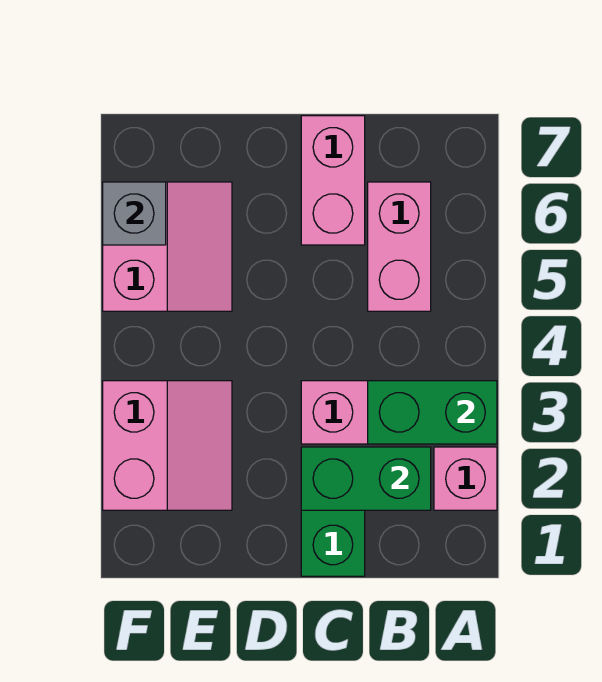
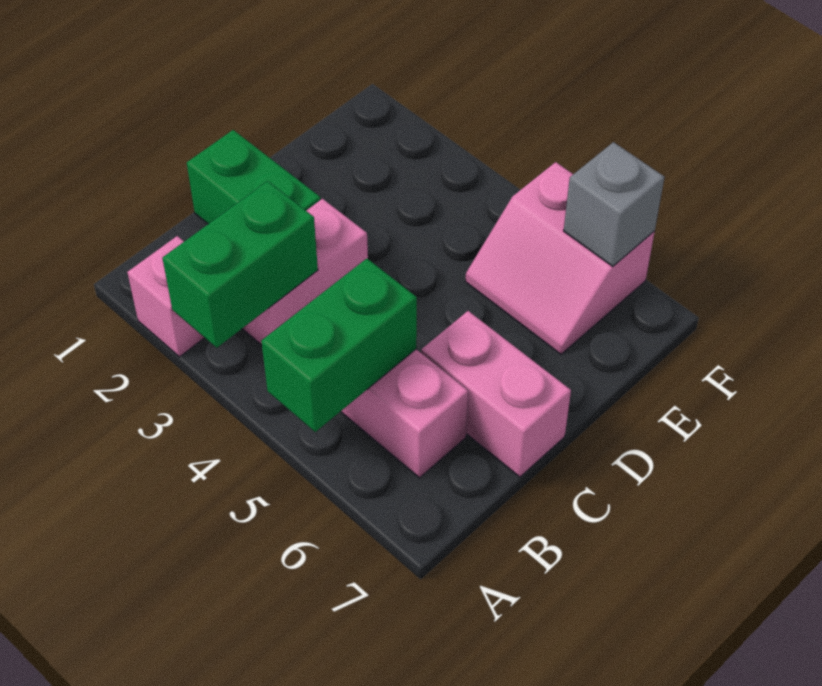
green brick B2:C2 level 2 -> green brick A5:B5 level 2
pink slope E2:F3 level 1 top F -> none

